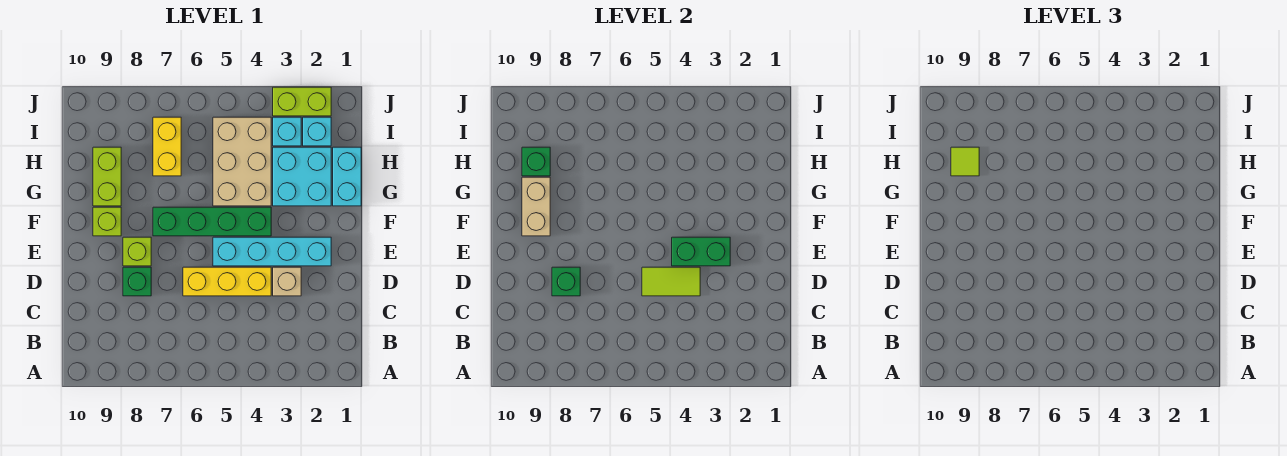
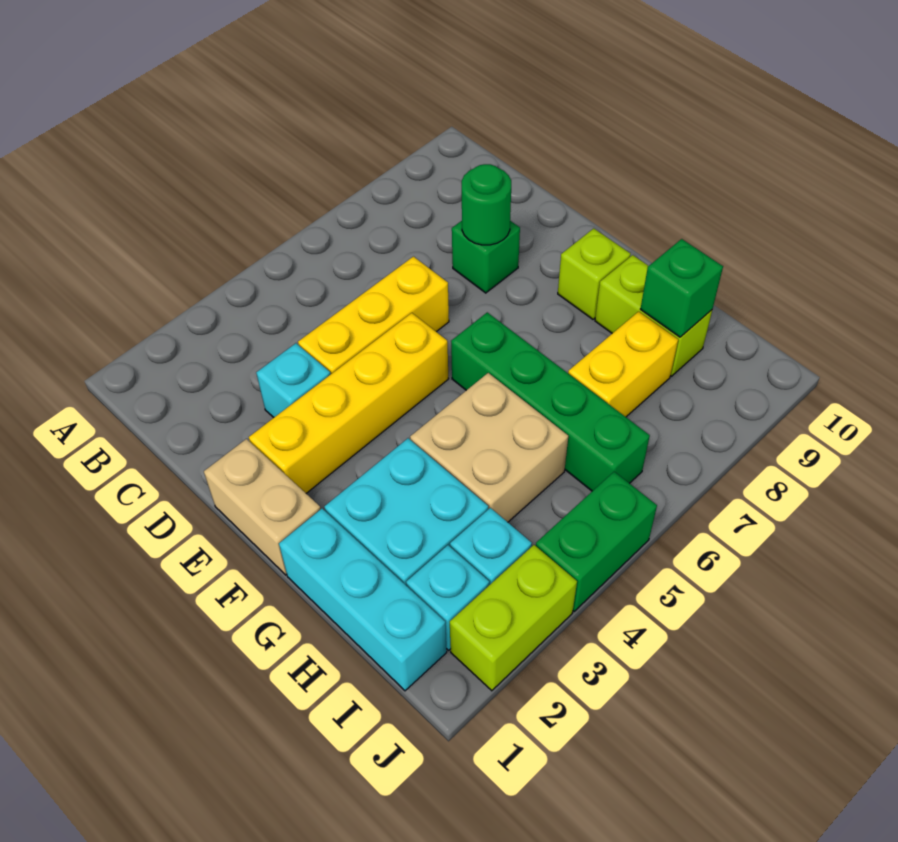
tan brick D3 level 1 -> cyan brick D3 level 1
lime tile D4:D5 level 2 -> none
green brick D8 level 2 -> green round brick D8 level 2
cyan brick E2:E5 level 1 -> yellow brick E2:E5 level 1
green brick E3:E4 level 2 -> green brick J4:J5 level 1
lime brick E8 level 1 -> none
green brick F4:F7 level 1 -> green brick F6:I6 level 1
tan brick F9:G9 level 2 -> tan brick E1:F1 level 1
cyan brick G1:H1 level 1 -> cyan brick G1:I1 level 1
tan brick G4:I5 level 1 -> tan brick G4:H5 level 1
yellow brick H7:I7 level 1 -> yellow brick H7:H8 level 1
lime tile H9 level 3 -> none

